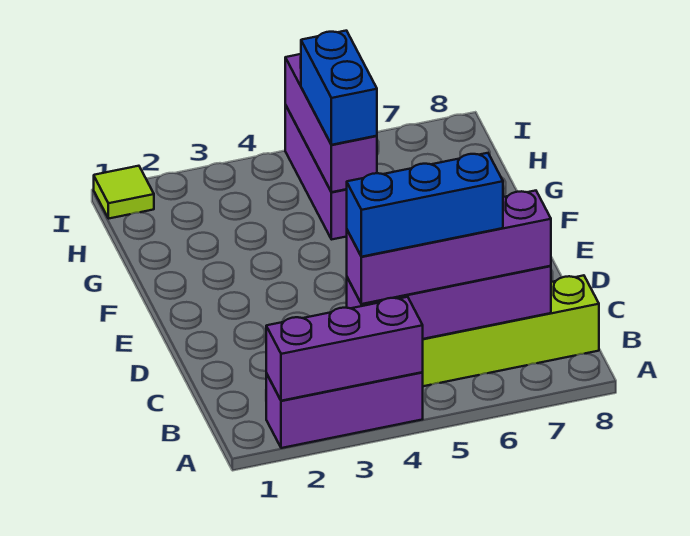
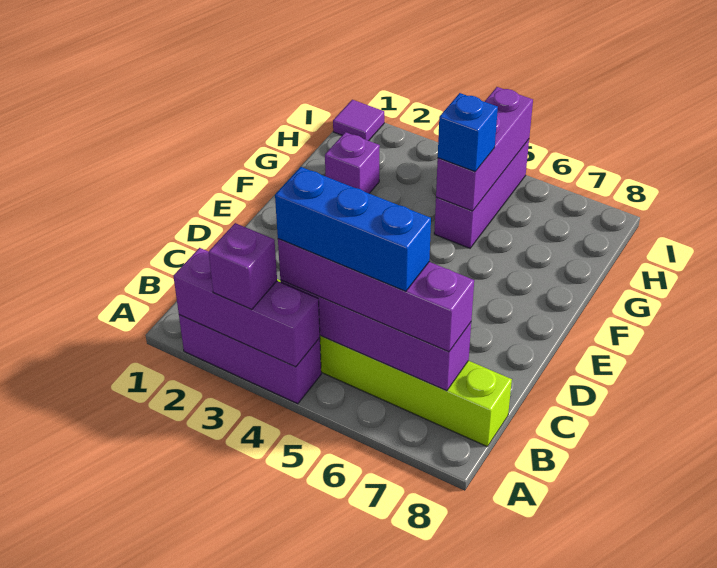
none -> purple brick A3 level 3
none -> purple brick G2 level 1
blue brick G5:H5 level 3 -> blue brick G5 level 3
lime tile I1 level 1 -> purple tile I1 level 1

